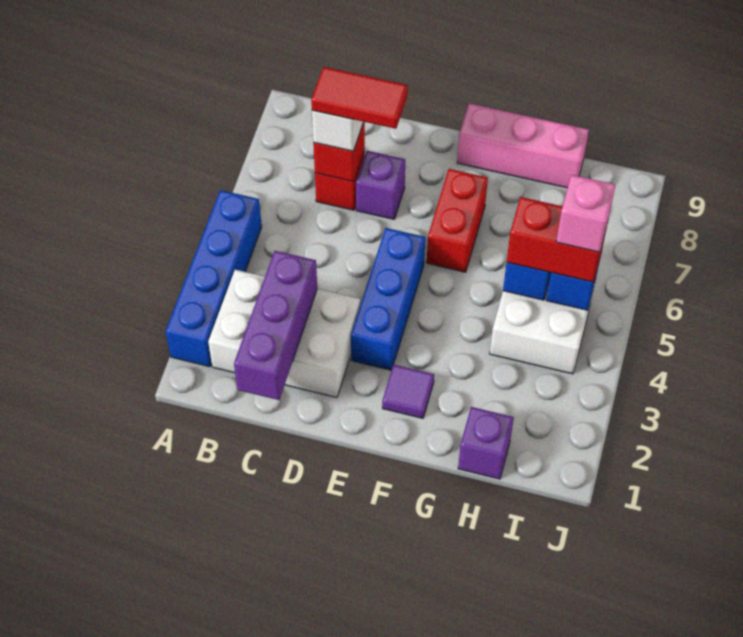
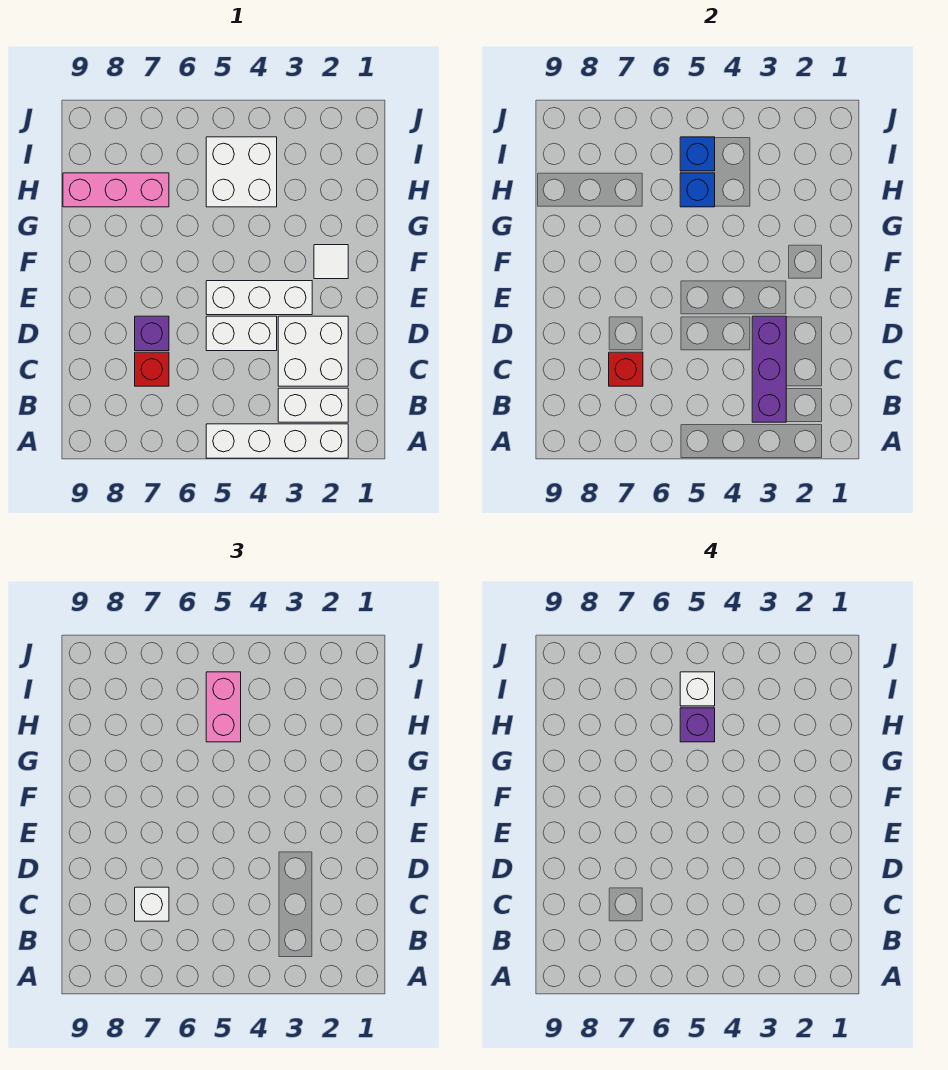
blue brick A2:A5 level 1 -> white brick A2:A5 level 1
purple brick C1:C3 level 2 -> purple brick B3:D3 level 2
red tile C7:D7 level 4 -> none
none -> white brick D4:D5 level 1
blue brick E3:E5 level 1 -> white brick E3:E5 level 1
purple tile F2 level 1 -> white tile F2 level 1
red brick F6:F7 level 1 -> none
pink brick F9:H9 level 1 -> pink brick H7:H9 level 1
purple brick H1 level 1 -> purple brick H5 level 4
red brick H5:I5 level 3 -> pink brick H5:I5 level 3
pink brick I5 level 4 -> white brick I5 level 4

